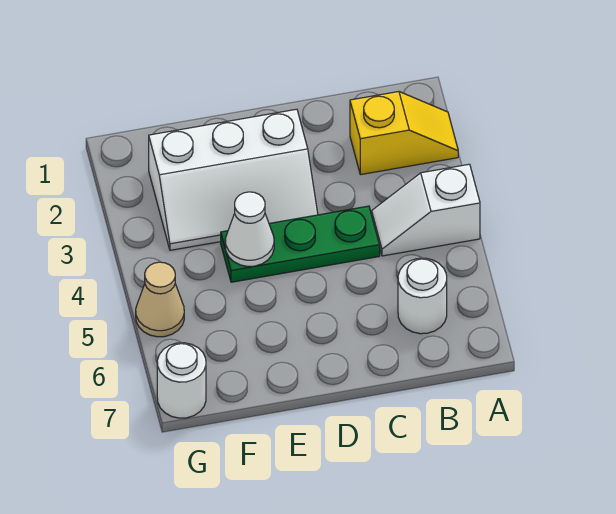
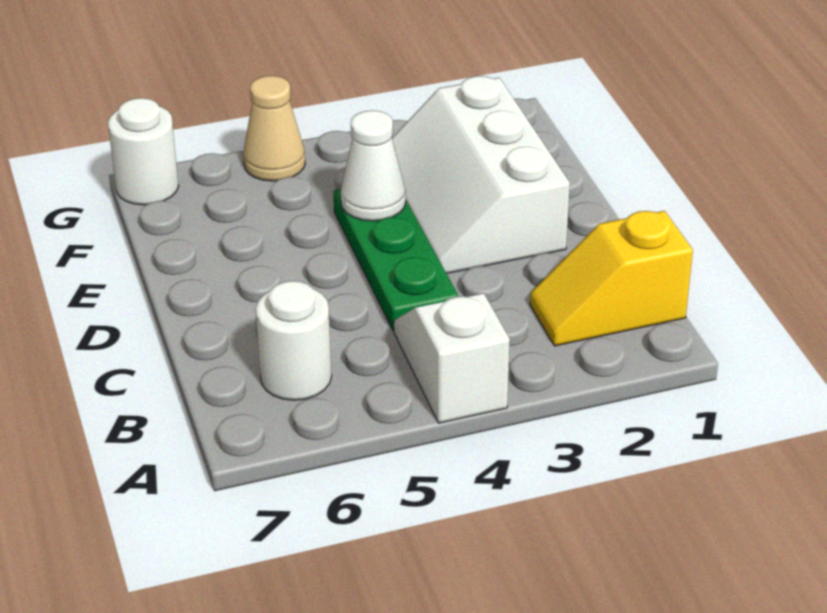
yellow slope A2:B2 level 1 top B -> yellow slope B1:B2 level 1 top 1

